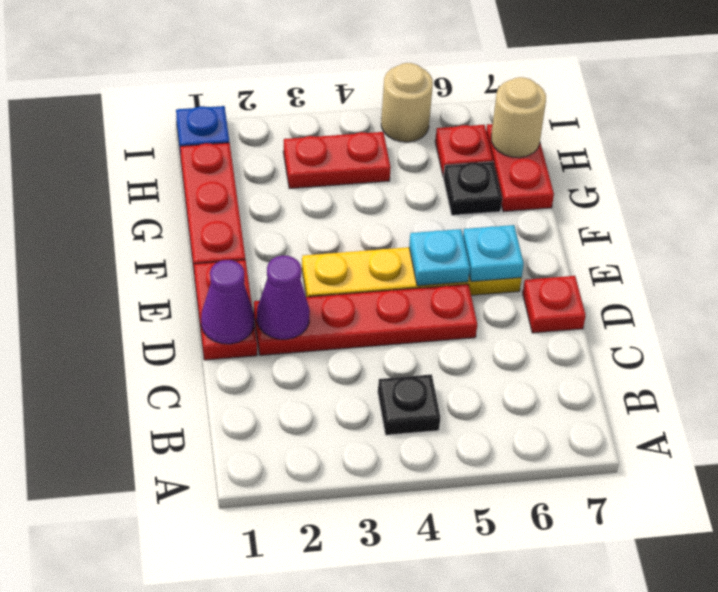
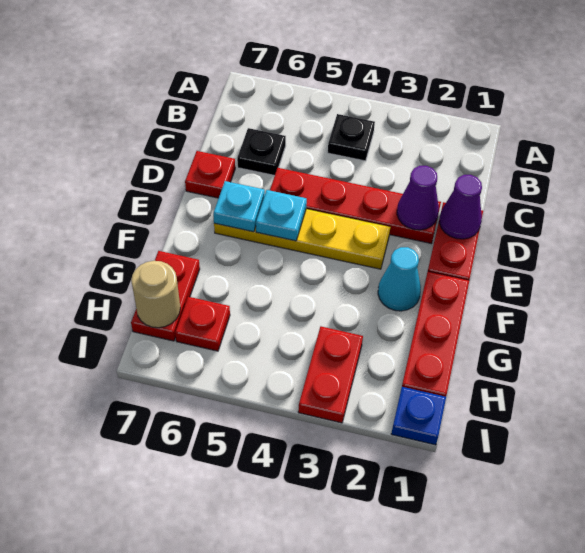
none -> cyan cone F2 level 1
black plate G6 level 1 -> black plate C6 level 1
red plate H3:H4 level 1 -> red plate H3:I3 level 1
tan round brick I5 level 1 -> none

